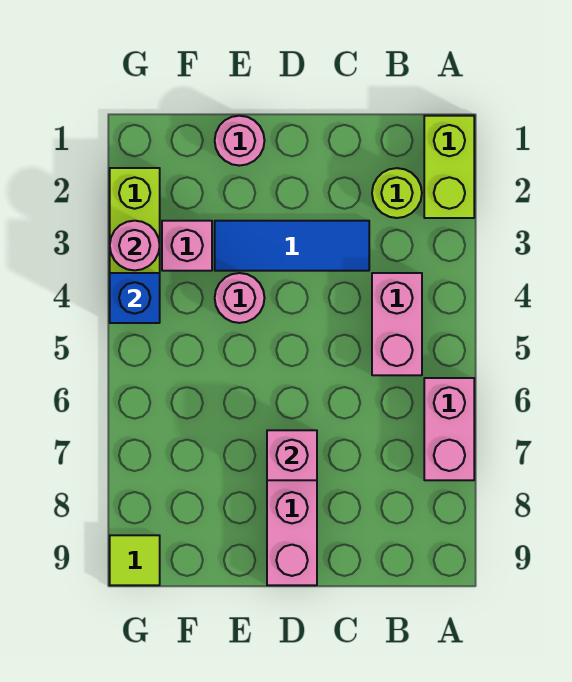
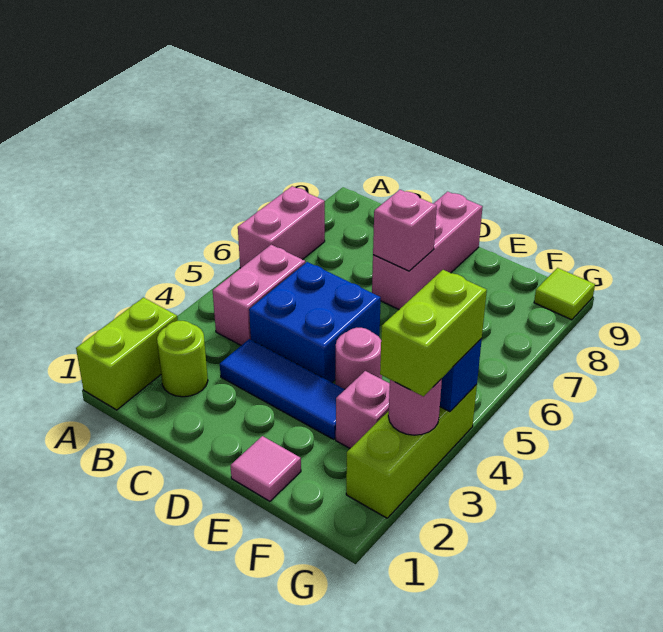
none -> blue brick C4:D5 level 1
pink round brick E1 level 1 -> pink tile E1 level 1
none -> lime brick G3:G4 level 3

